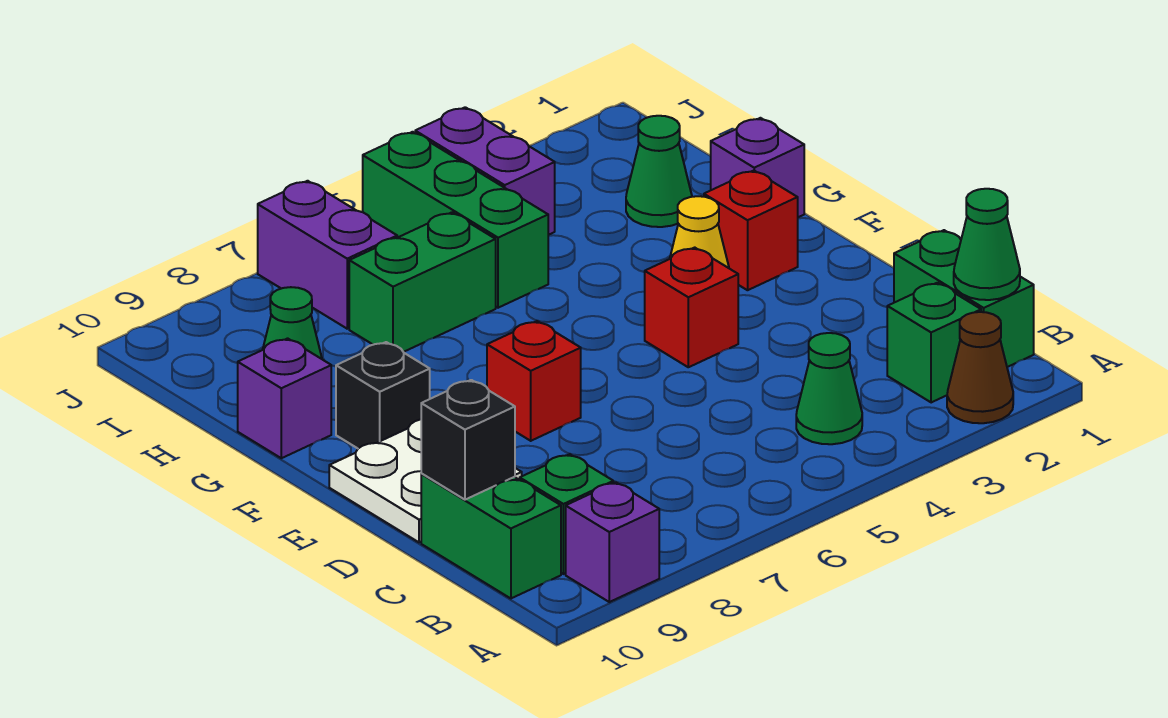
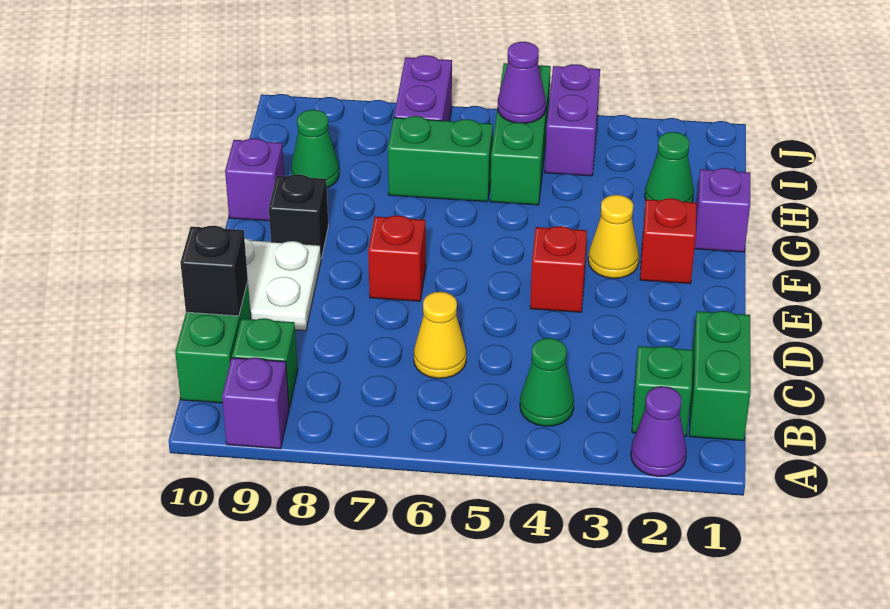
brown cone A2 level 1 -> purple cone A2 level 1
green cone B1 level 2 -> none
none -> yellow cone C6 level 1
none -> purple cone I5 level 2

